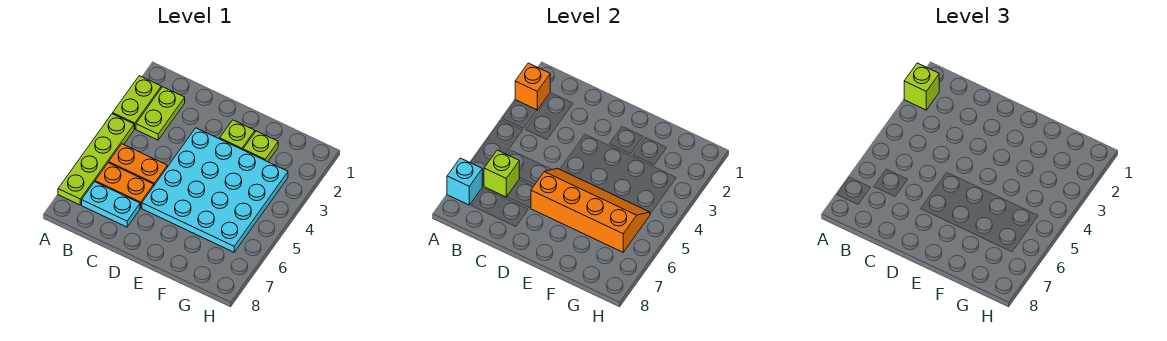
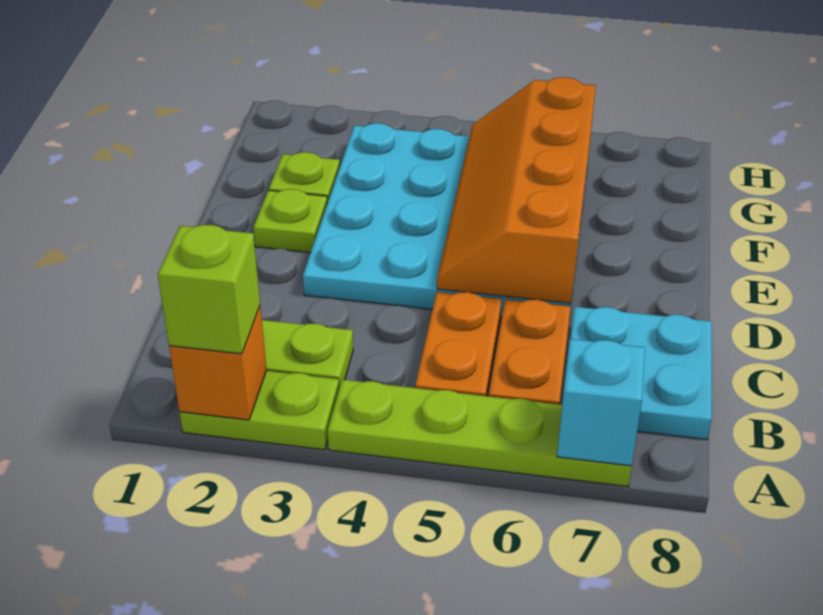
lime brick B6 level 2 -> none
cyan plate B7:C7 level 1 -> cyan plate B7:C8 level 1

